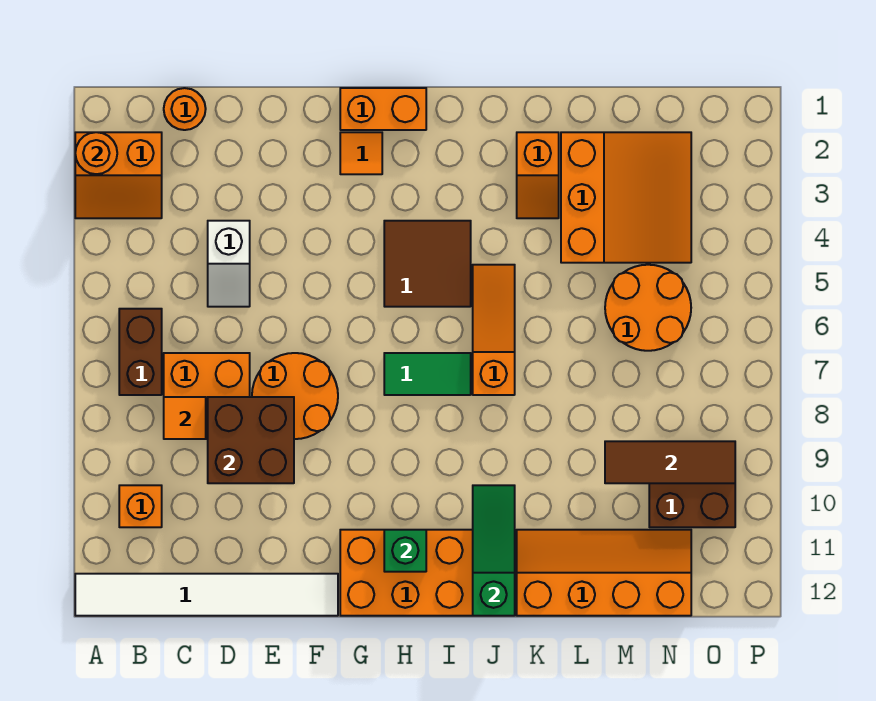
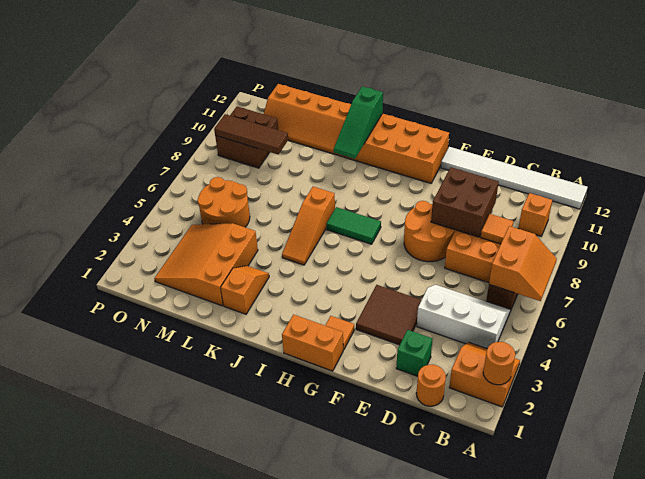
none -> orange slope A6:B7 level 2 top B
white slope D4:D5 level 1 top 4 -> white slope B4:D5 level 1 top 4
brown tile H4:I5 level 1 -> brown tile E3:F4 level 1
green brick H11 level 2 -> green brick D2 level 1

